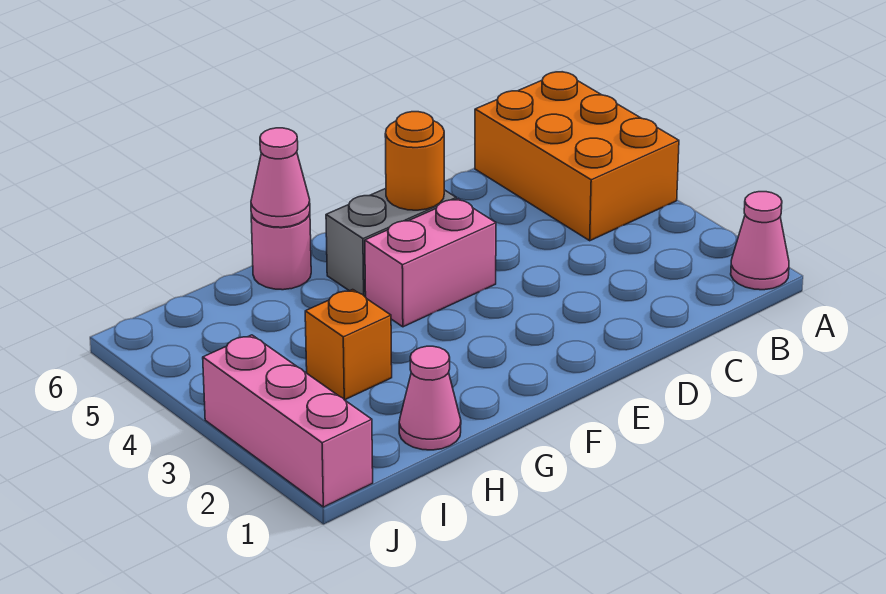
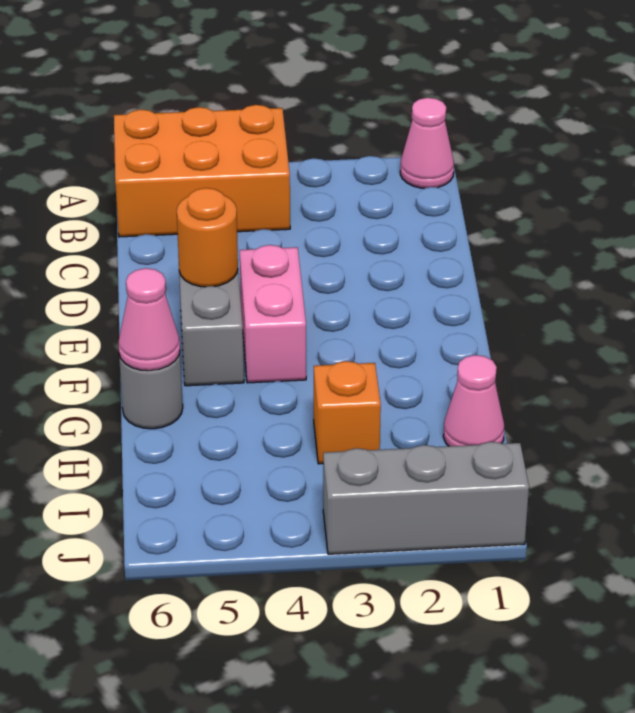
pink round brick G6 level 1 -> grey round brick G6 level 1
pink brick J1:J3 level 1 -> grey brick J1:J3 level 1

